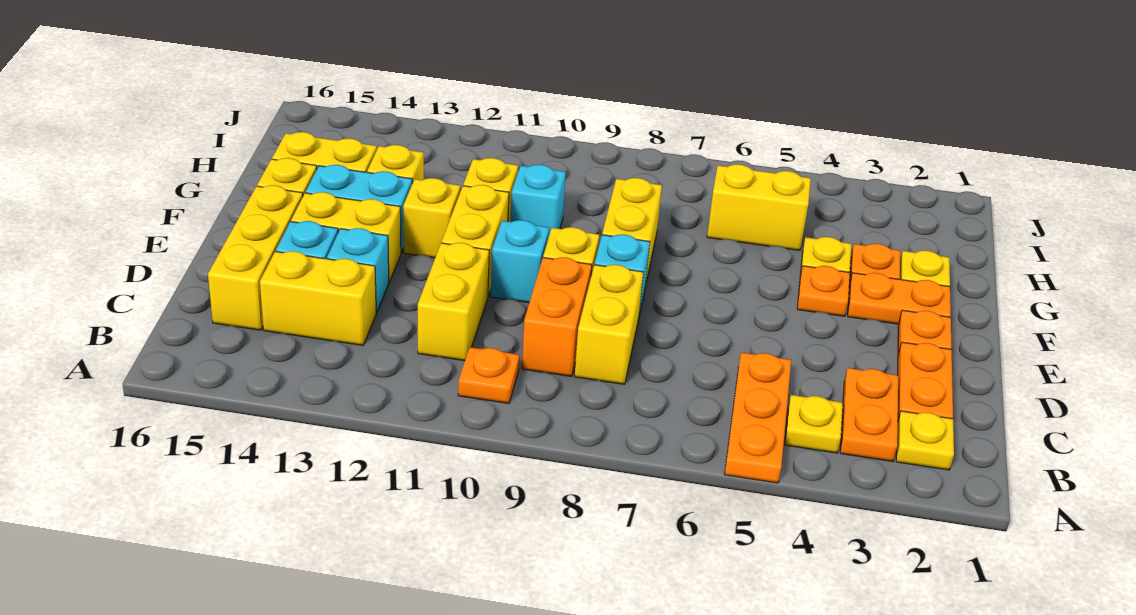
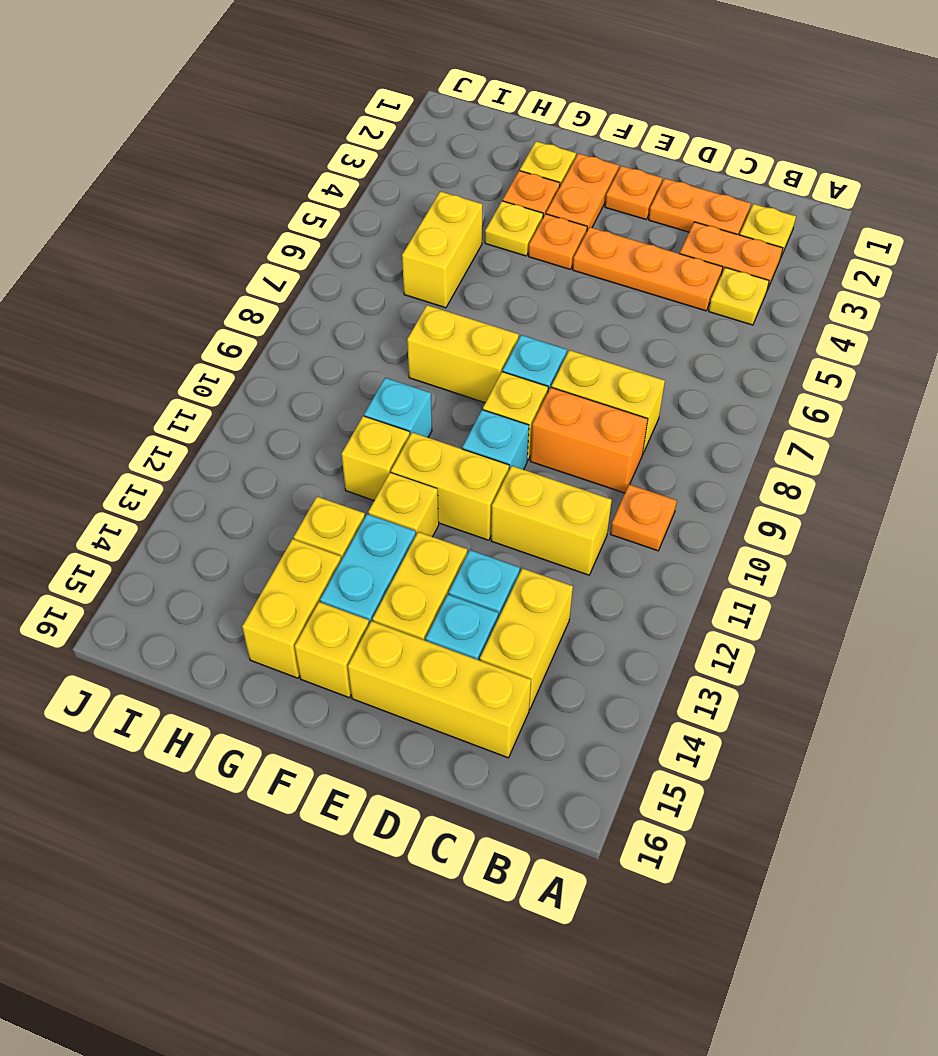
orange plate A5:C5 level 1 -> orange plate C4:E4 level 1

